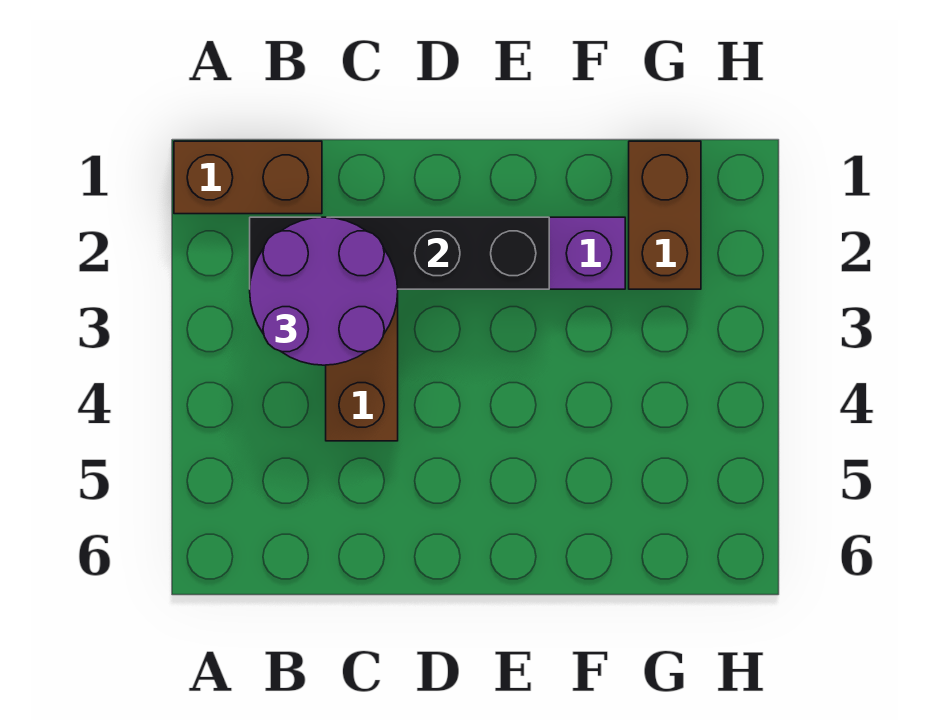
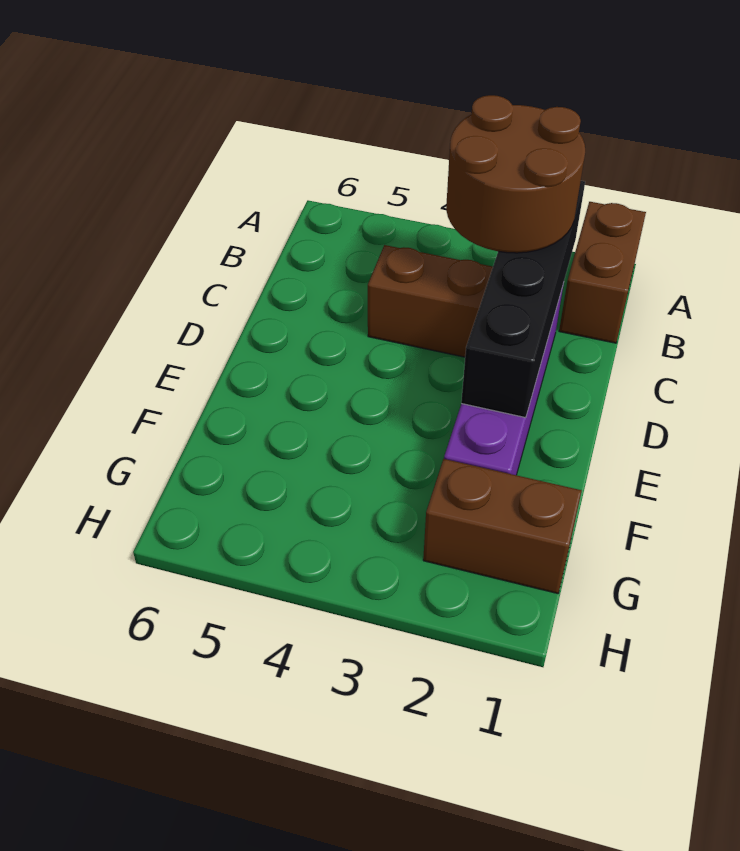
purple round brick B2:C3 level 3 -> brown round brick B2:C3 level 3

